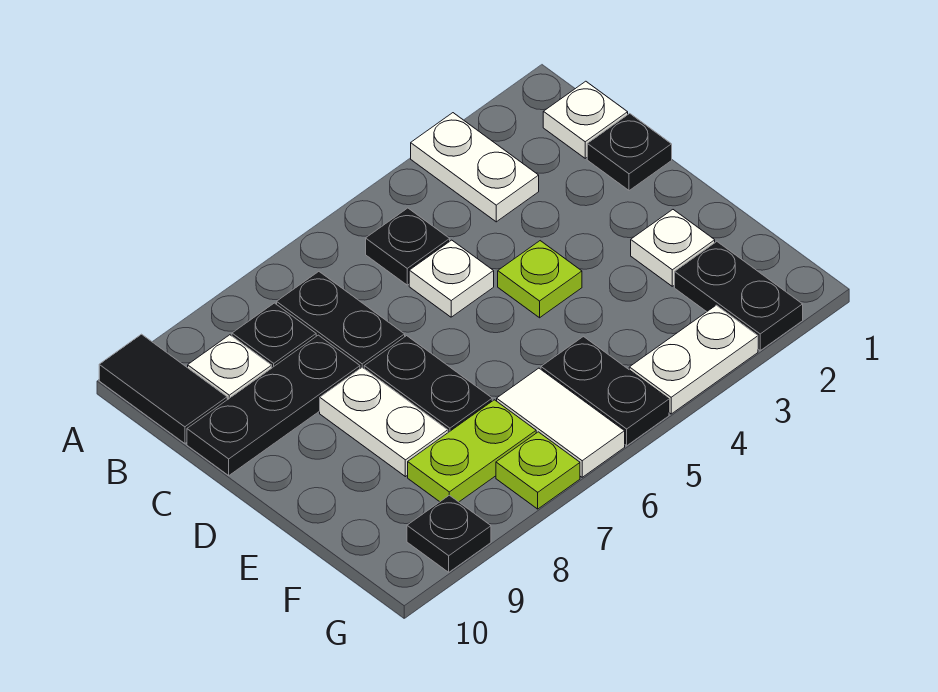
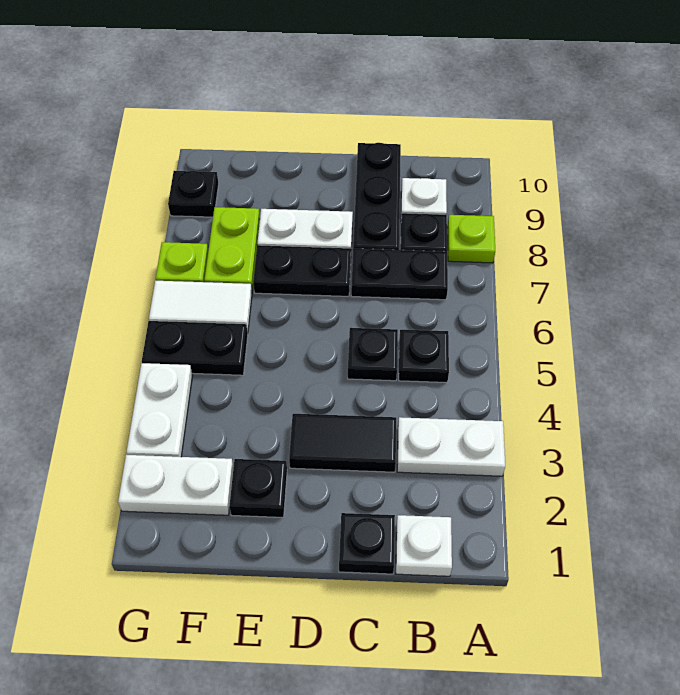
black tile A10:B10 level 1 -> black tile C3:D3 level 1
white plate C5 level 1 -> black plate C5 level 1
lime plate D4 level 1 -> lime plate A8 level 1
white plate E2 level 1 -> black plate E2 level 1
black plate F2:G2 level 1 -> white plate F2:G2 level 1

